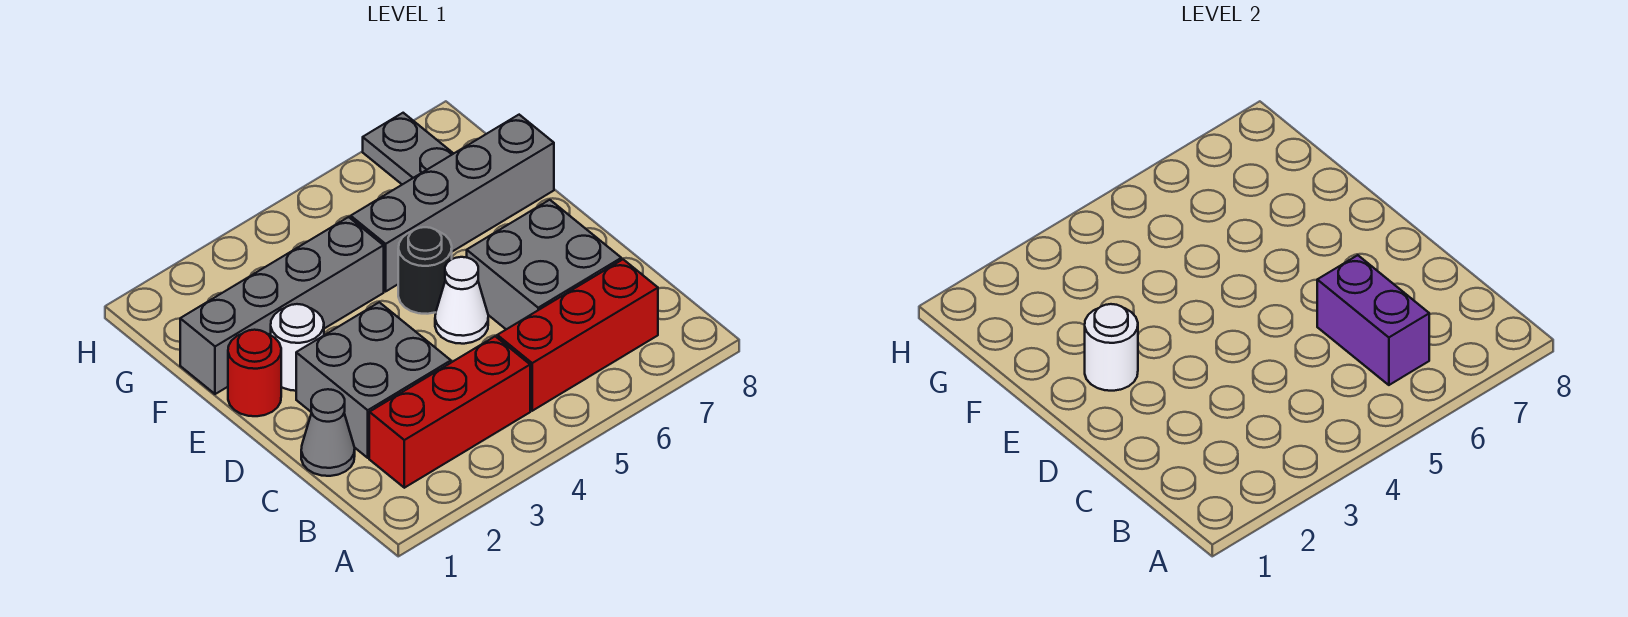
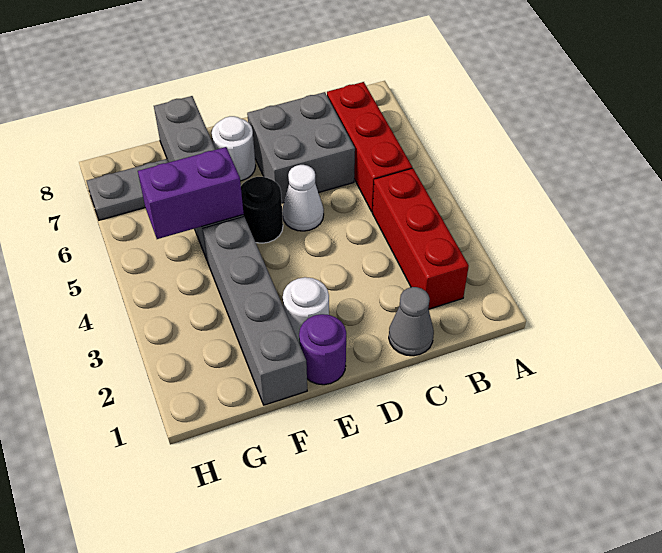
purple brick B6:C6 level 2 -> purple brick F5:G5 level 2
grey brick C2:D3 level 1 -> none
red round brick E1 level 1 -> purple round brick E1 level 1
white round brick E2 level 2 -> white round brick E7 level 1

